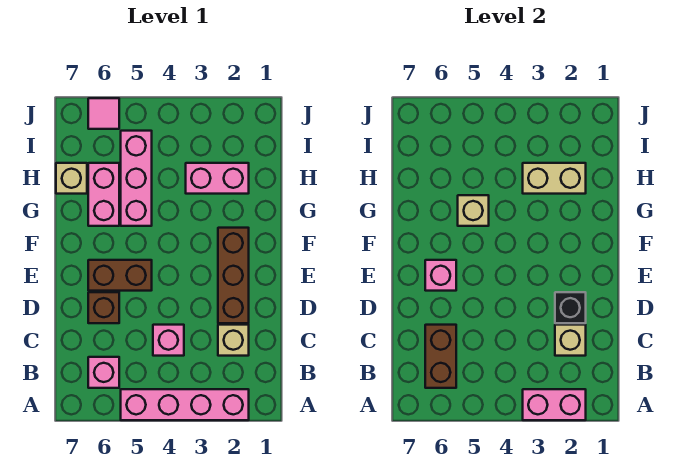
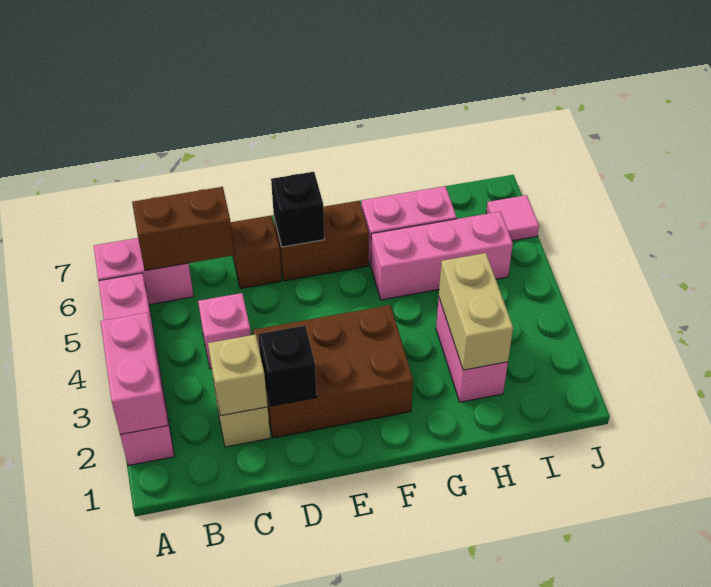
pink brick B6 level 1 -> pink brick A6:B6 level 1
brown brick D2:F2 level 1 -> brown brick D2:F3 level 1
brown brick E5:E6 level 1 -> brown brick E6:F6 level 1
pink brick E6 level 2 -> black brick E6 level 2
tan brick G5 level 2 -> none
tan brick H7 level 1 -> none

